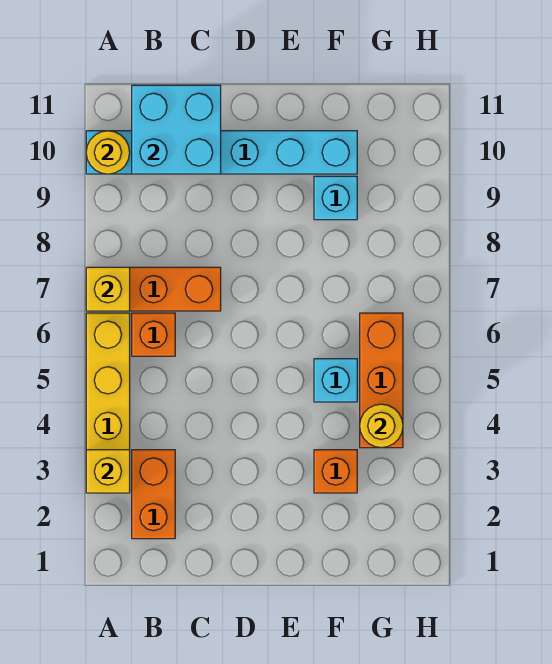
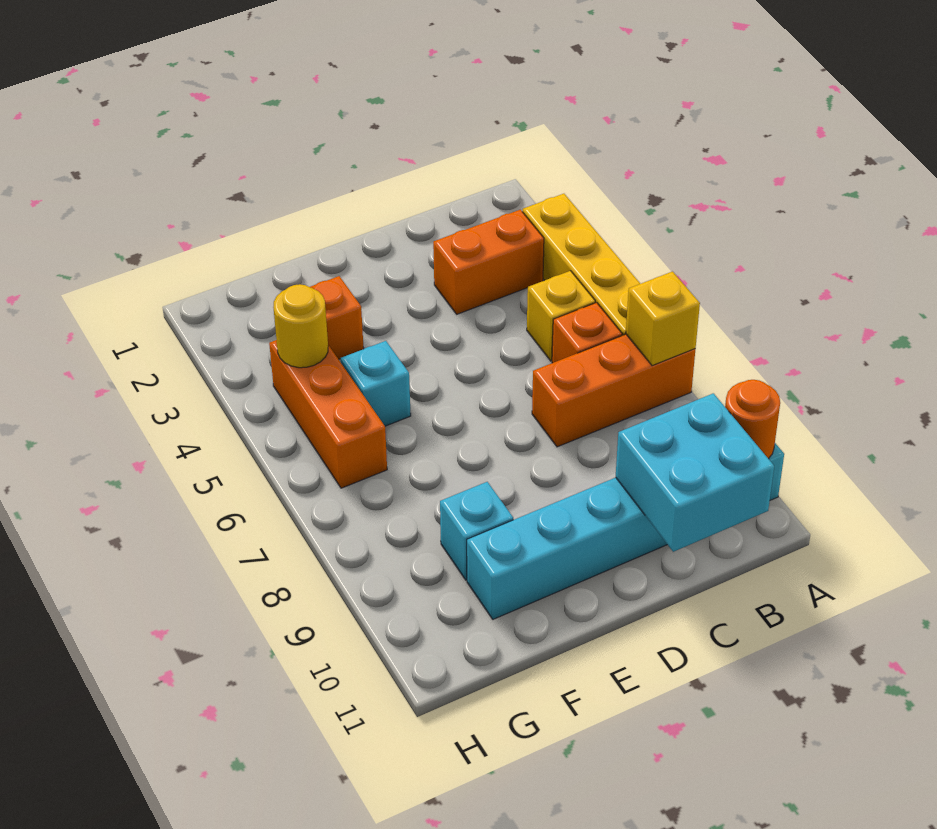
yellow brick A3 level 2 -> yellow brick B5 level 1
yellow round brick A10 level 2 -> orange round brick A10 level 2
orange brick B2:B3 level 1 -> orange brick B3:C3 level 1

